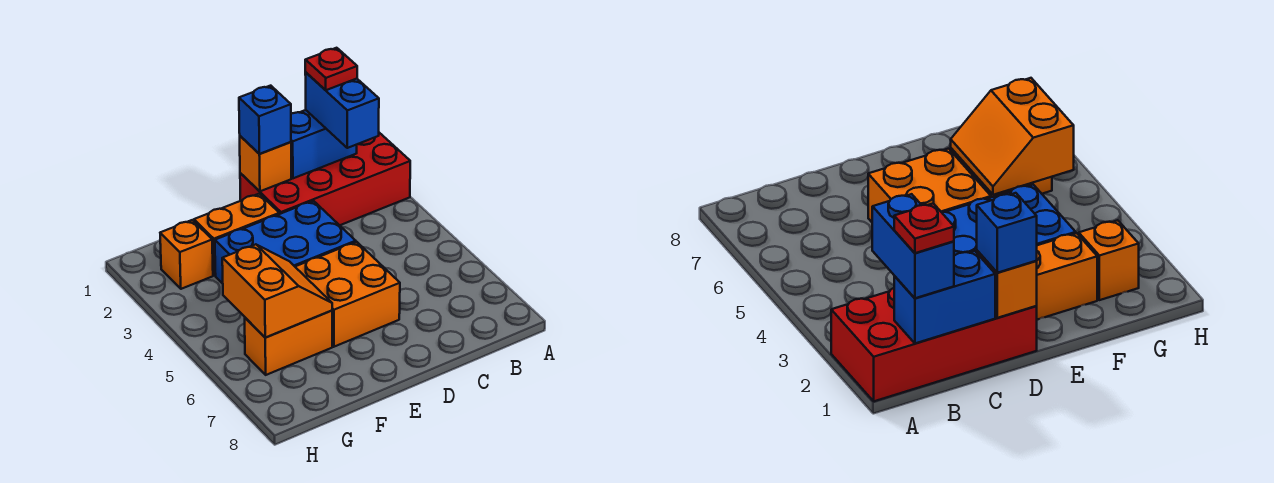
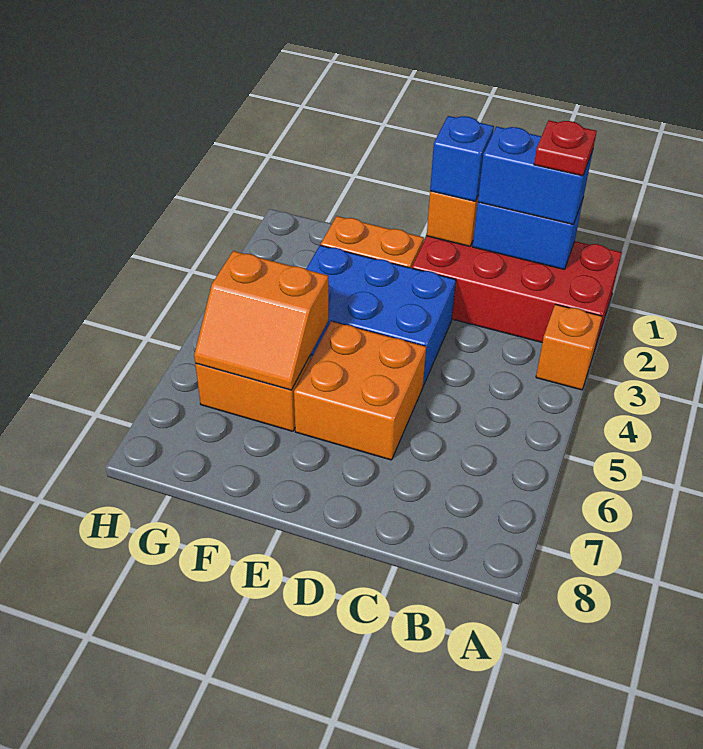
blue brick B1:B2 level 3 -> blue brick B1:C1 level 3
orange slope F5:G6 level 2 top G -> orange slope F5:G6 level 2 top 5
orange brick G2 level 1 -> orange brick A3 level 1

